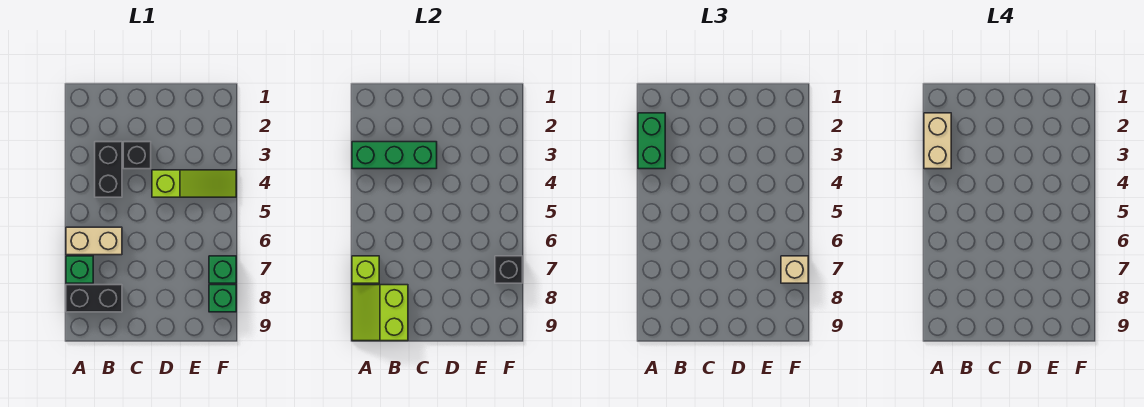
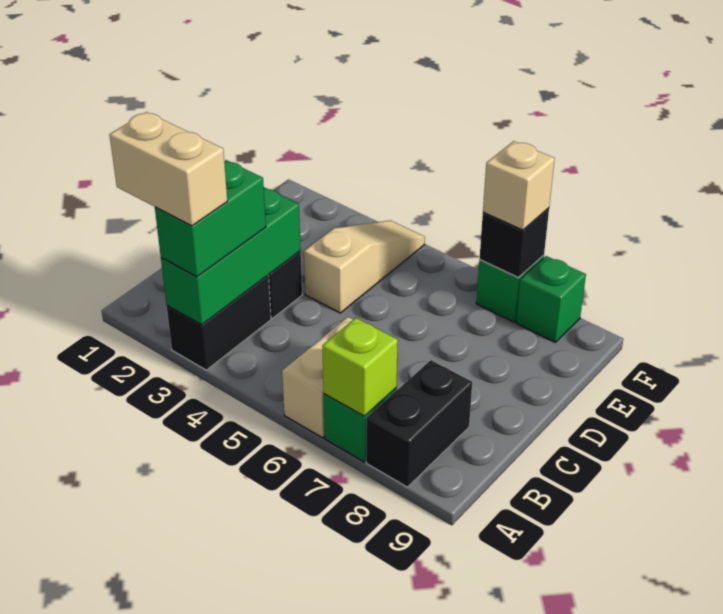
green brick A2:A3 level 3 -> green brick A3:B3 level 3
lime slope A8:B9 level 2 top B -> none
black brick B3:B4 level 1 -> black brick A3:B3 level 1
lime slope D4:F4 level 1 top D -> tan slope D4:F4 level 1 top D

